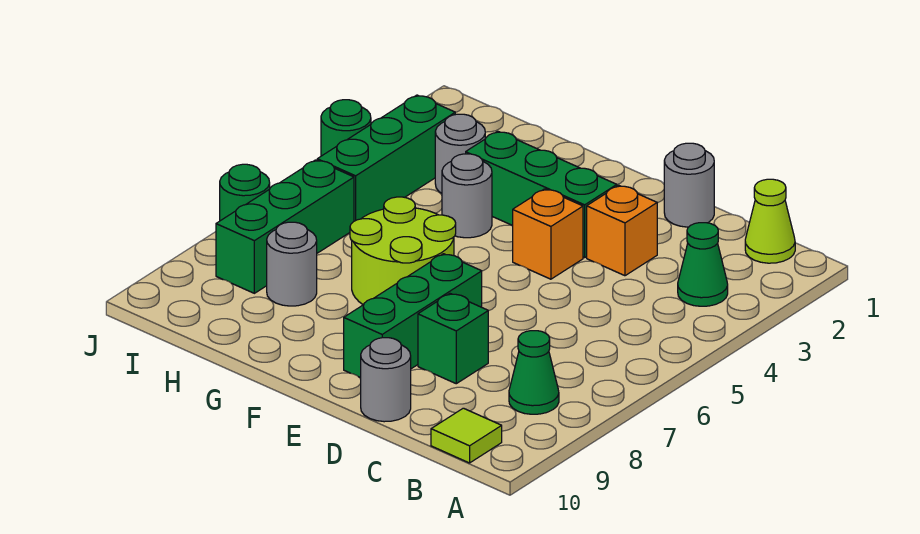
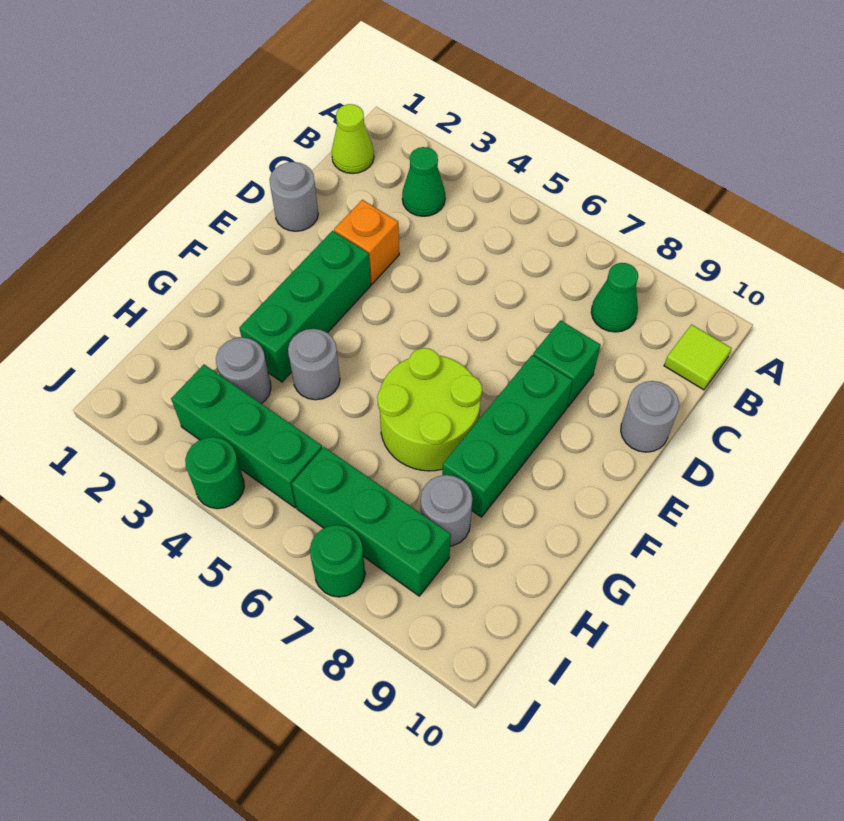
orange brick E4 level 1 -> none
green brick E7:E9 level 1 -> green brick E8:G8 level 1

